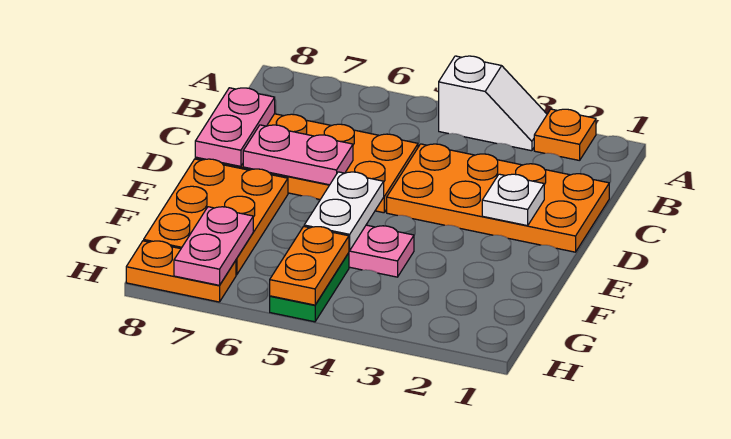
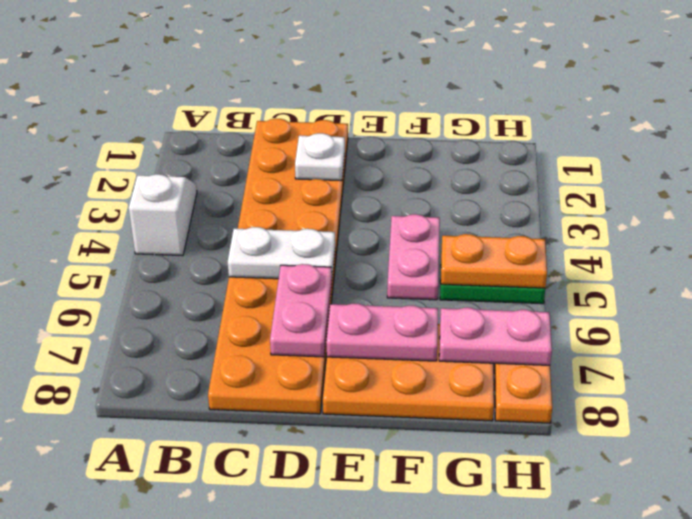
orange plate A2 level 1 -> none
pink plate C8:D8 level 2 -> pink plate E7:F7 level 2
white plate E5:F5 level 2 -> white plate C5:D5 level 2

